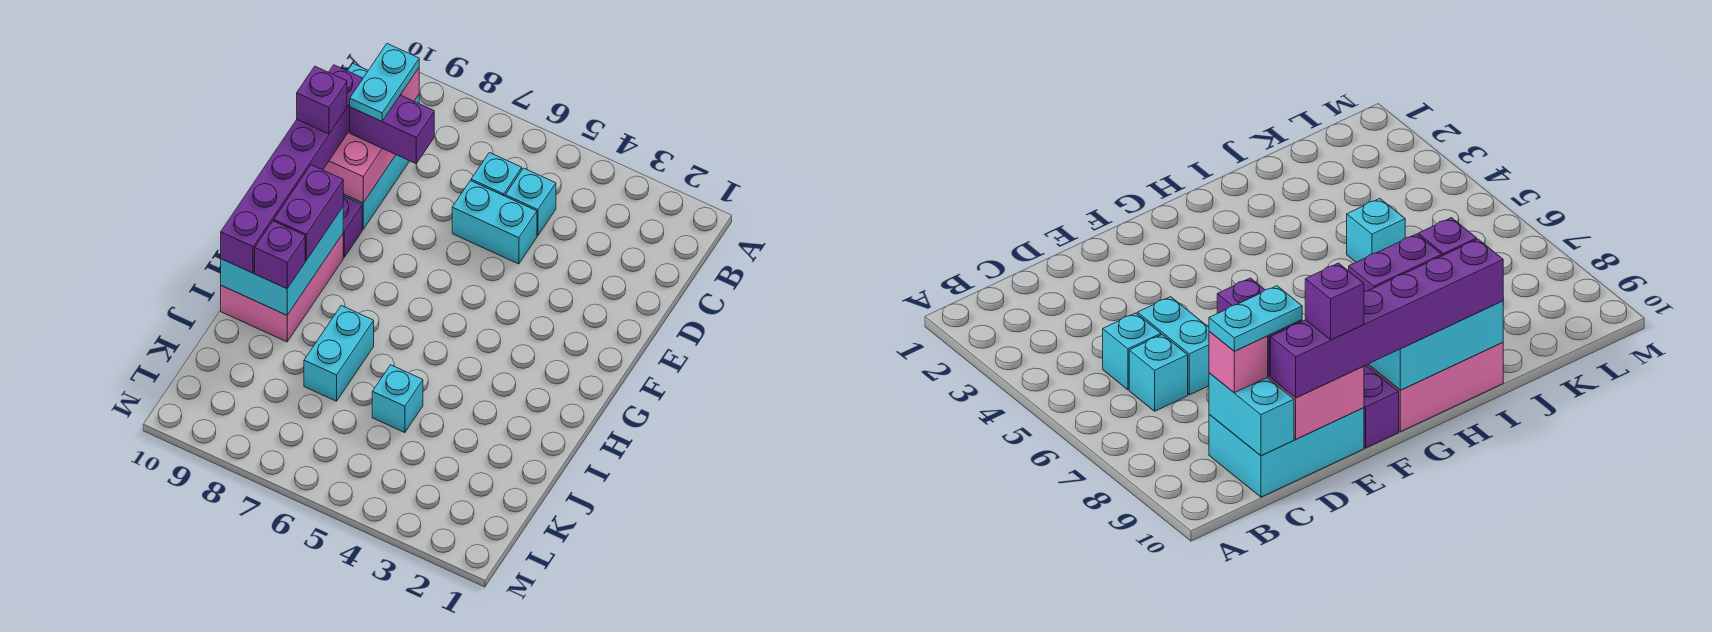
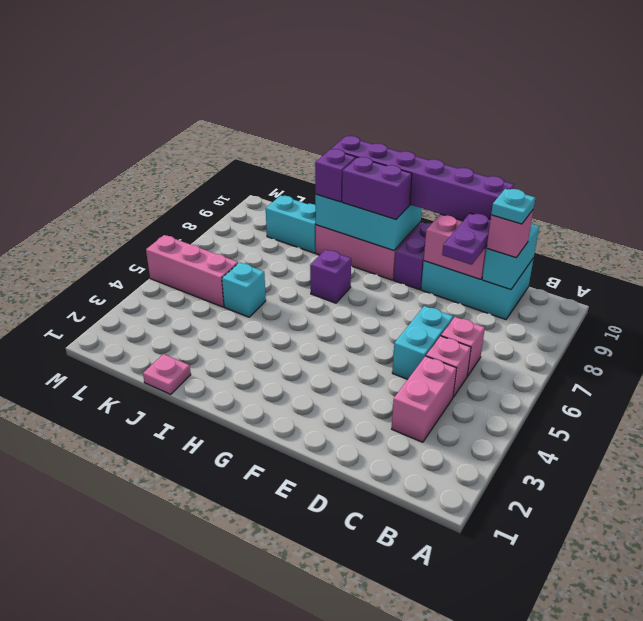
none -> pink brick C3:C4 level 1
cyan brick C5 level 1 -> pink brick C5 level 1
cyan brick C6 level 1 -> pink brick C6 level 1
cyan plate C9:D9 level 4 -> cyan plate C9 level 4
purple brick D8:D9 level 3 -> purple plate D8:D9 level 3
purple brick E10 level 4 -> purple brick H7 level 1
cyan brick I7:J7 level 1 -> cyan brick J9:K9 level 1
none -> pink plate J1 level 1
none -> pink brick K5:M5 level 1

